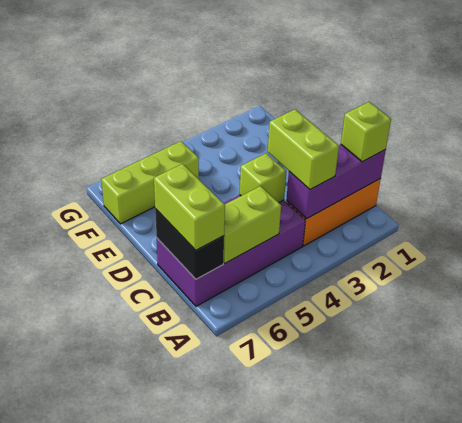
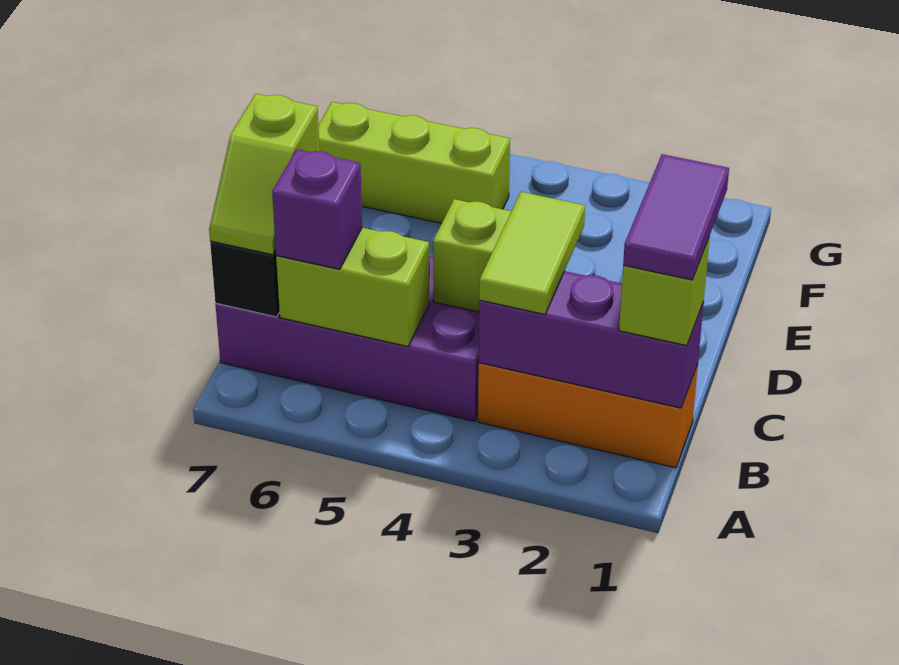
none -> purple tile B1:C1 level 4
lime brick B3:C3 level 3 -> lime tile B3:C3 level 3
none -> purple brick B6 level 3
lime brick B7:C7 level 3 -> lime slope B7:C7 level 3 top C

